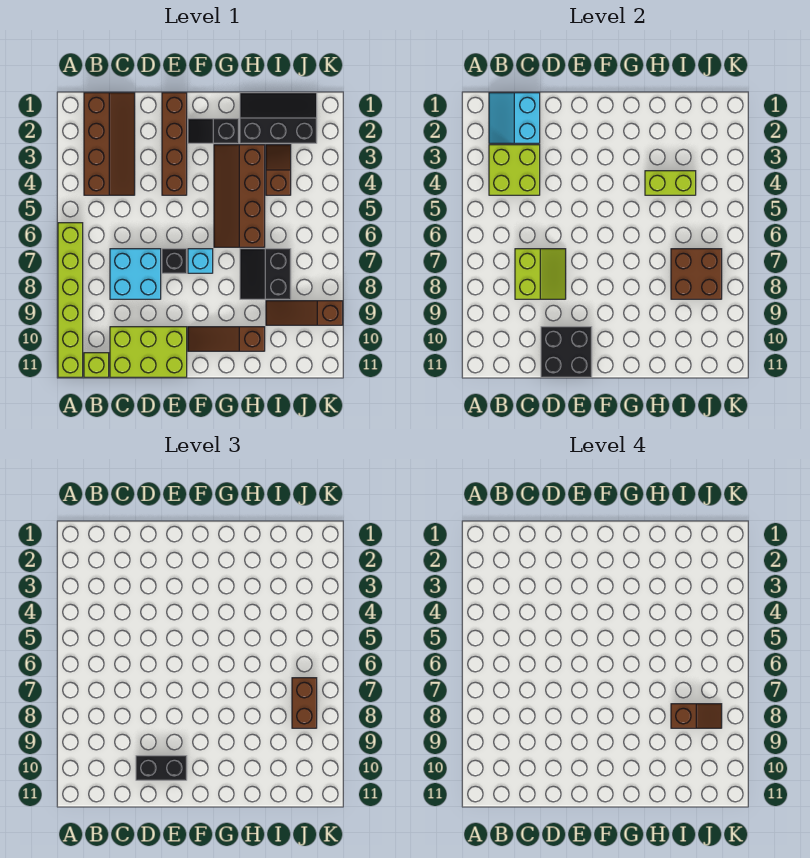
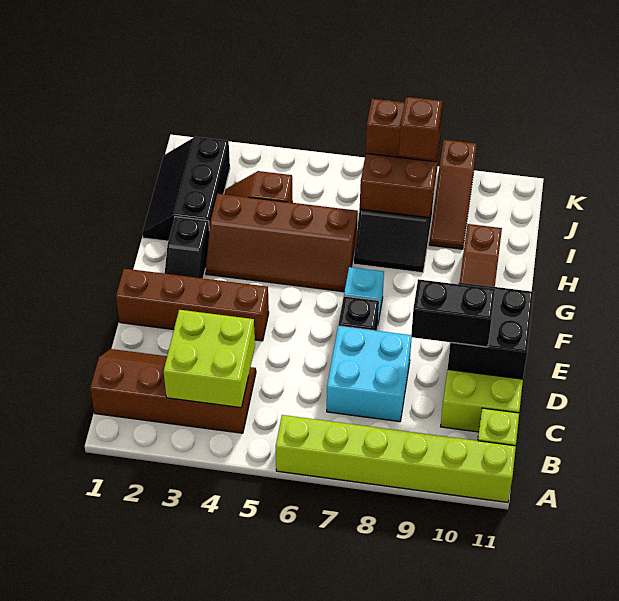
cyan slope B1:C2 level 2 top C -> none
lime slope C7:D8 level 2 top C -> none
black brick D10:E10 level 3 -> black brick D9:D10 level 3
lime brick H4:I4 level 2 -> none

